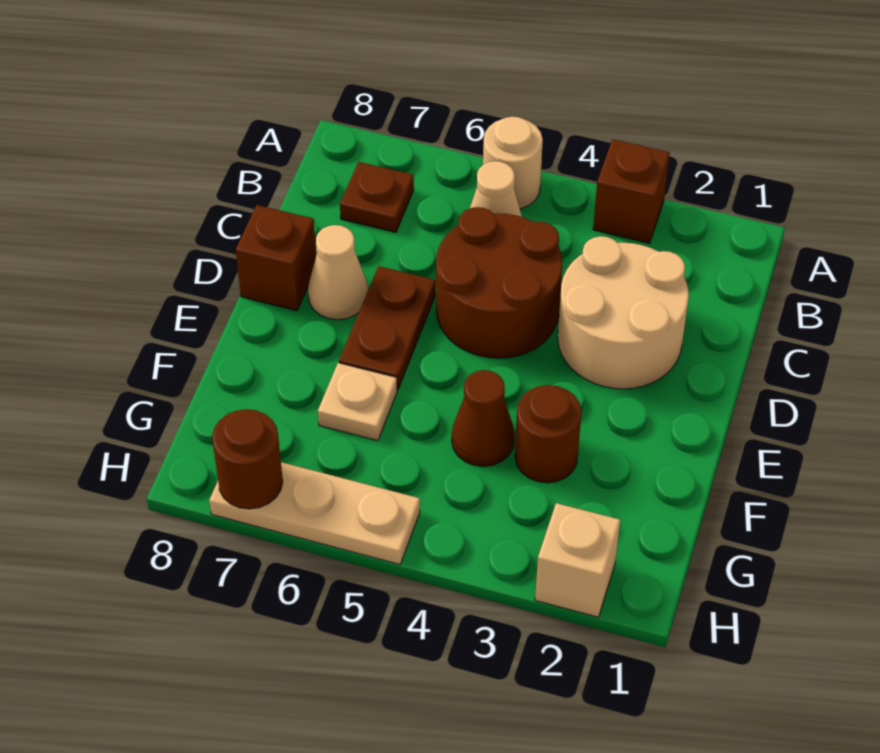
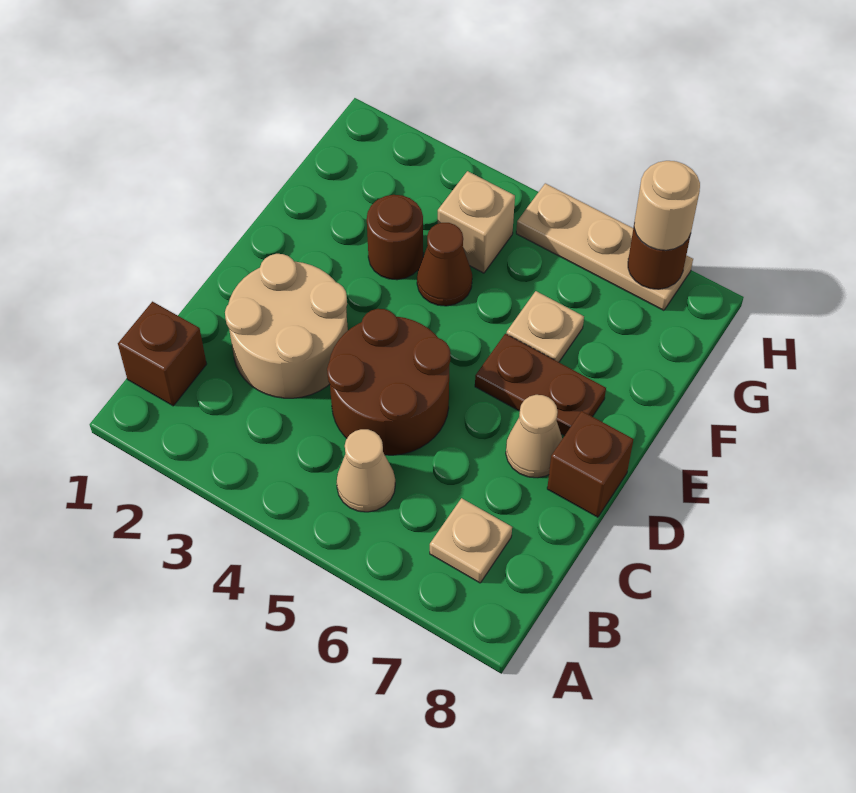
brown brick A3 level 1 -> brown brick B1 level 1
tan round brick A5 level 1 -> tan round brick H7 level 3
brown plate B7 level 1 -> tan plate B7 level 1
brown plate D6:E6 level 1 -> brown plate E6:E7 level 1
tan brick H2 level 1 -> tan brick G4 level 1

